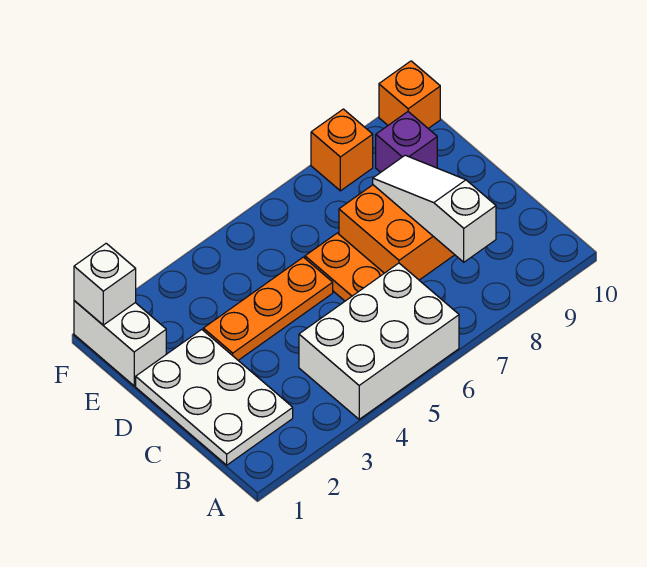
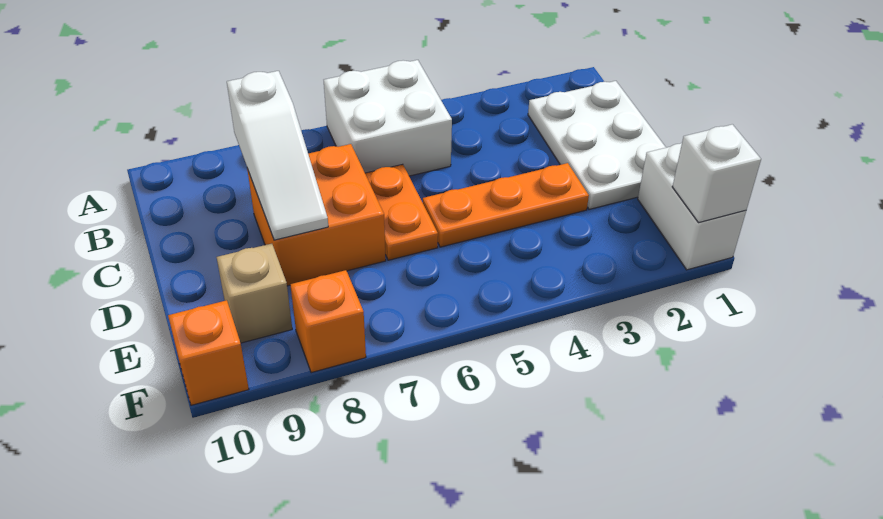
white brick A4:B6 level 1 -> white brick A5:B6 level 1
purple brick E9 level 1 -> tan brick E9 level 1

